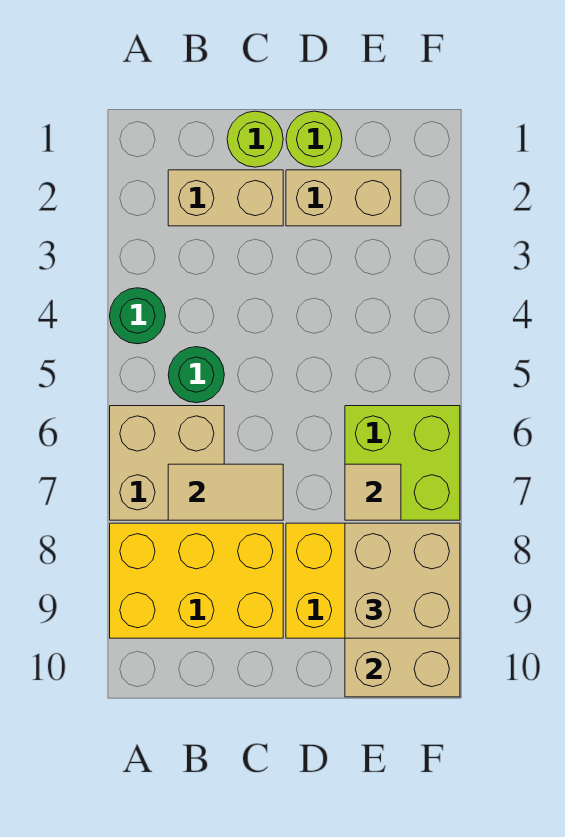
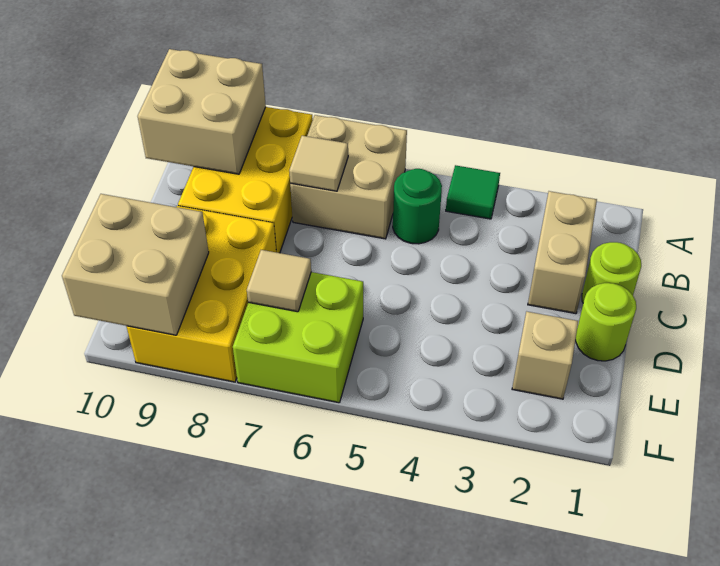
green round brick A4 level 1 -> green tile A4 level 1
tan tile B7:C7 level 2 -> tan tile B7 level 2
tan brick D2:E2 level 1 -> tan brick E2 level 1
tan brick E8:F9 level 3 -> tan brick A9:B10 level 2

